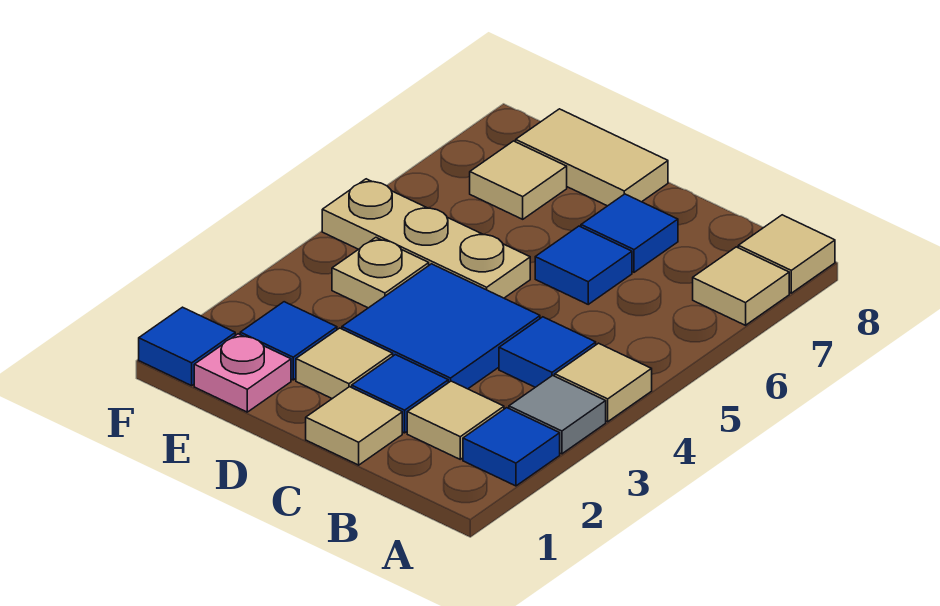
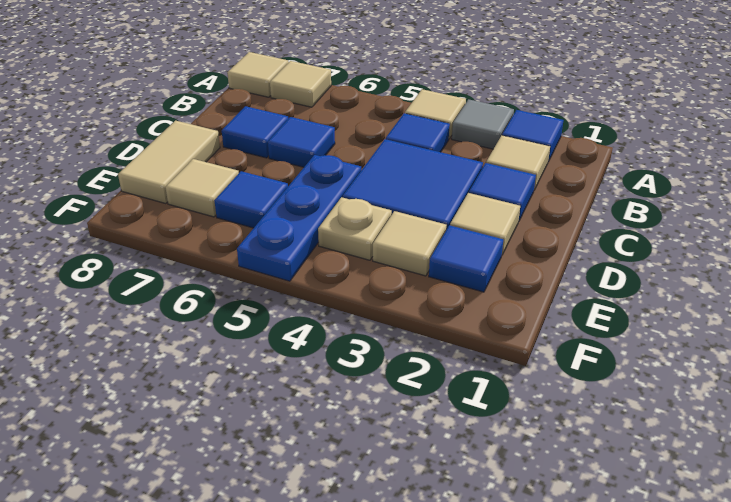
tan tile C1 level 1 -> tan tile E3 level 1
tan plate D5:F5 level 1 -> blue plate D5:F5 level 1
pink plate E1 level 1 -> none
blue tile F1 level 1 -> blue tile E6 level 1

